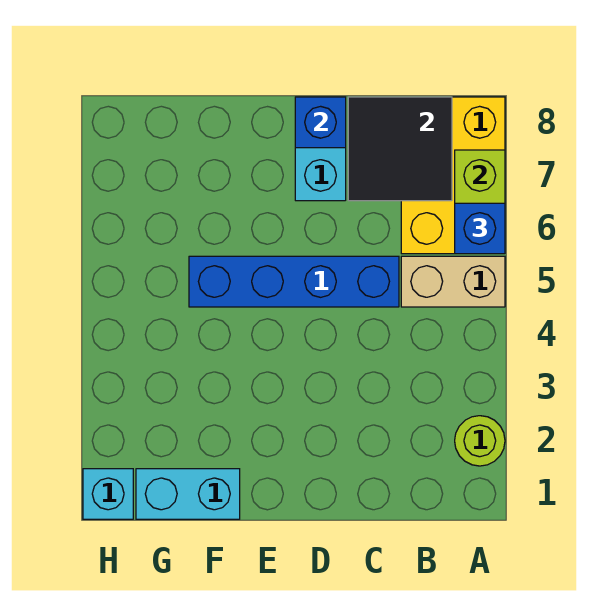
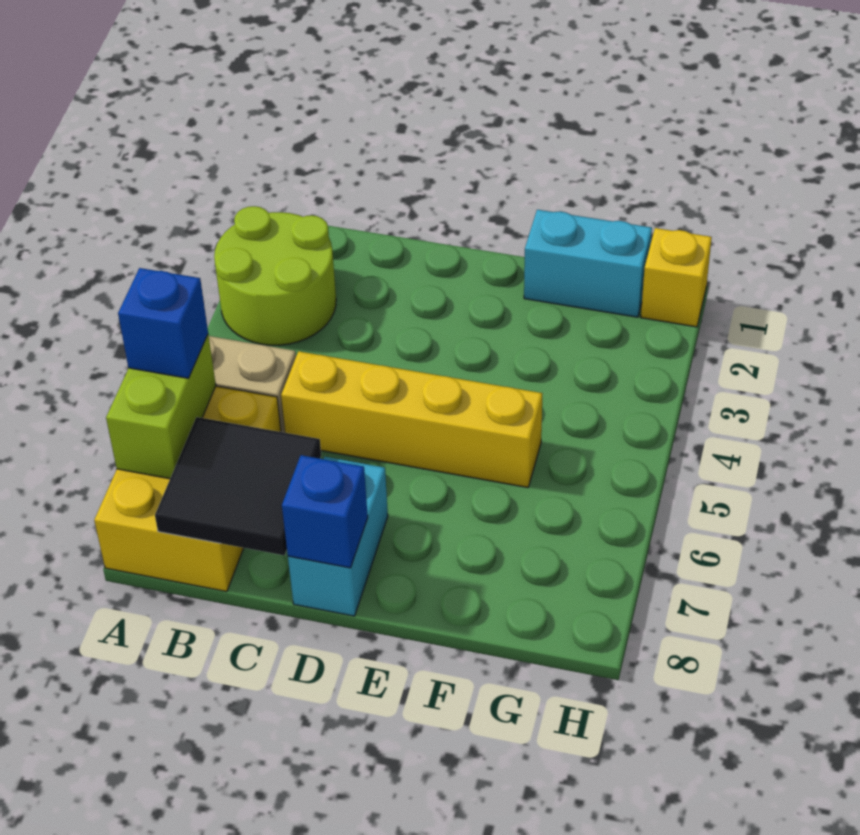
lime round brick A2 level 1 -> lime round brick A2:B3 level 1
blue brick C5:F5 level 1 -> yellow brick C5:F5 level 1
cyan brick H1 level 1 -> yellow brick H1 level 1

